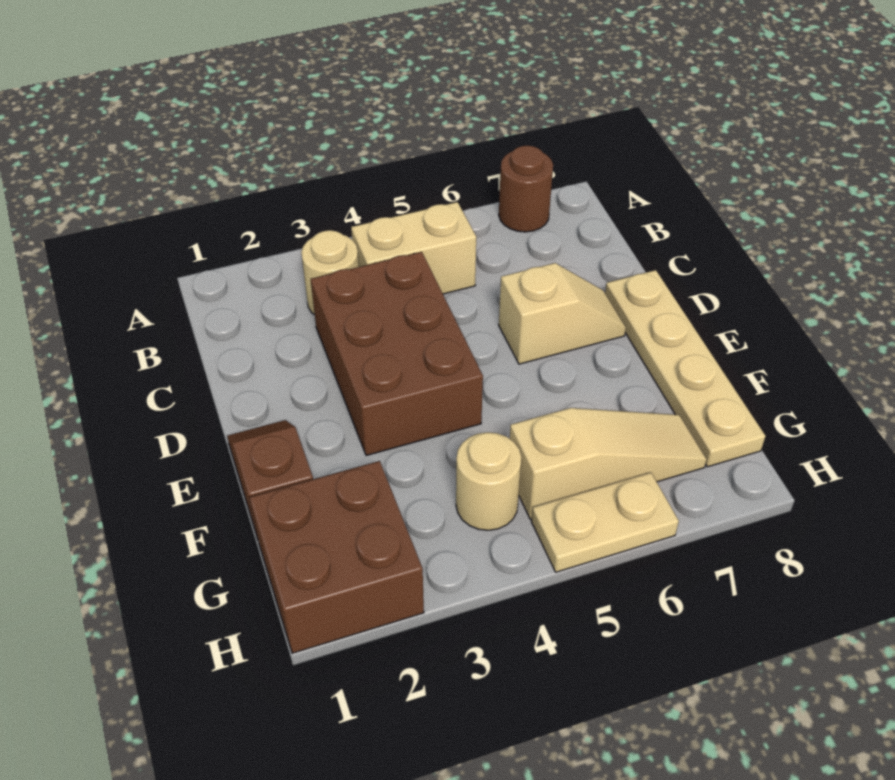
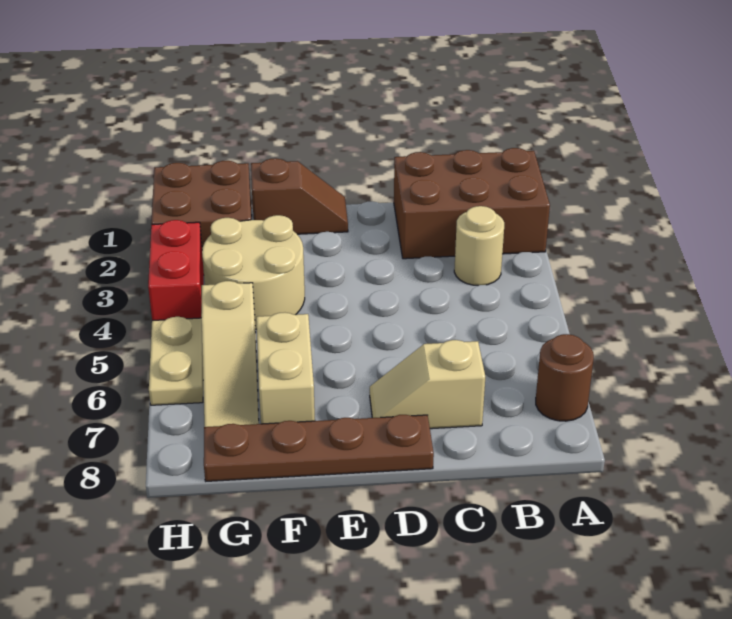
tan brick B4:B5 level 1 -> tan brick F6:F7 level 1
brown brick C3:E4 level 1 -> brown brick A1:C2 level 1
tan slope D6:D7 level 1 top 6 -> tan slope C7:D7 level 1 top C
tan plate D8:G8 level 1 -> brown plate D8:G8 level 1
tan round brick G4 level 1 -> tan round brick F3:G4 level 1
none -> red brick H3:H4 level 1

